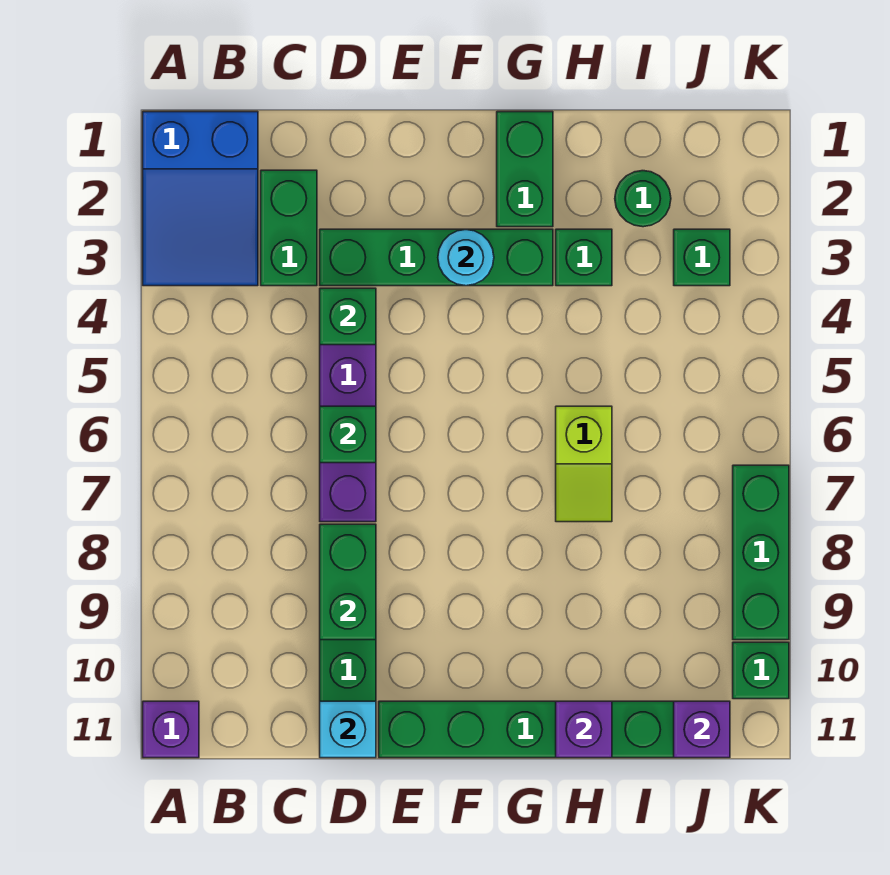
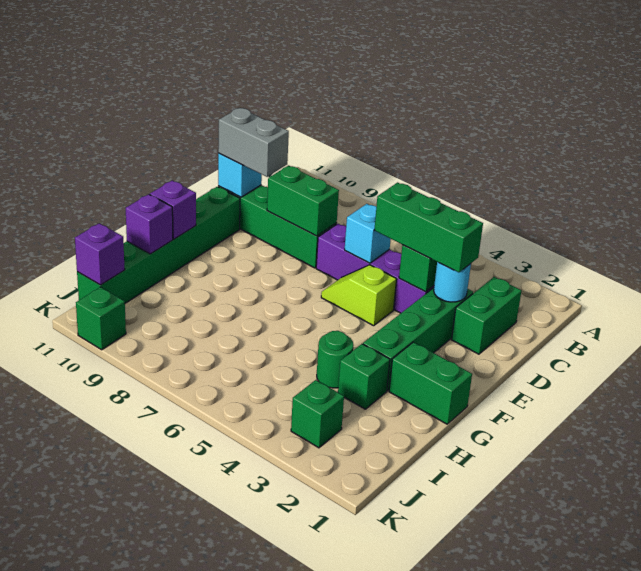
blue slope A1:B3 level 1 top 1 -> none
purple brick A11 level 1 -> purple brick G11 level 2
green brick C2:C3 level 1 -> green brick C2:D2 level 1
green brick D6 level 2 -> cyan brick D6 level 2
none -> grey brick D10:D11 level 3
cyan round brick F3 level 2 -> cyan round brick D3 level 2
lime slope H6:H7 level 1 top 6 -> lime slope E5:E6 level 1 top 5
green round brick I2 level 1 -> green round brick H4 level 1
green brick K7:K9 level 1 -> green brick D3:D5 level 3

